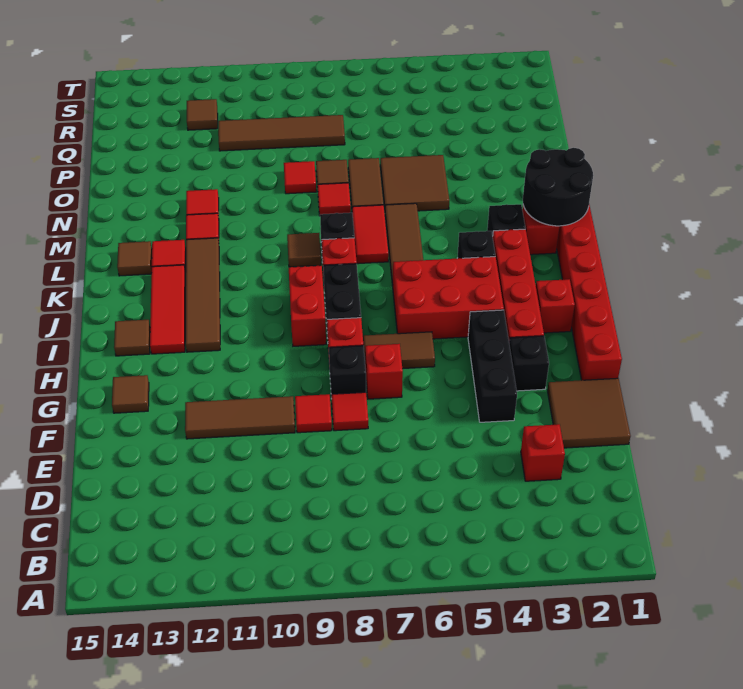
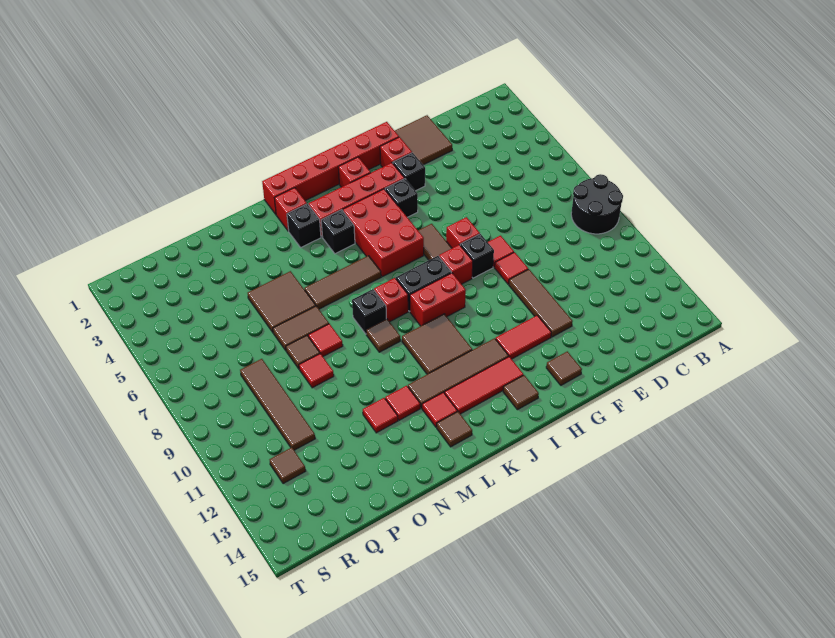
red brick D3 level 1 -> red brick G2 level 1
black brick F4:H4 level 1 -> black brick H4 level 1
none -> brown tile J10:K11 level 1
black round brick L1:M2 level 2 -> black round brick A8:B9 level 1
red tile L7:M7 level 1 -> red tile G12:H12 level 1

